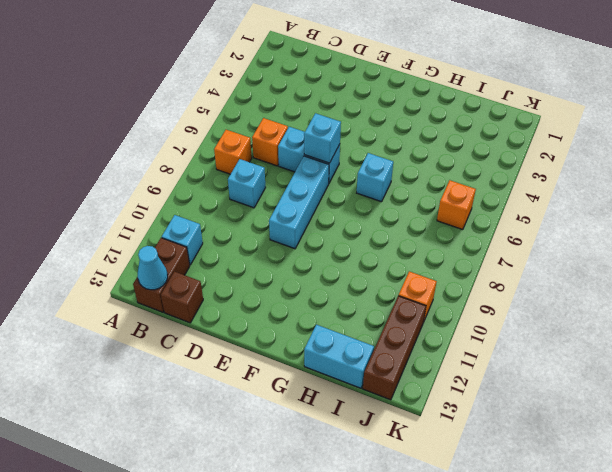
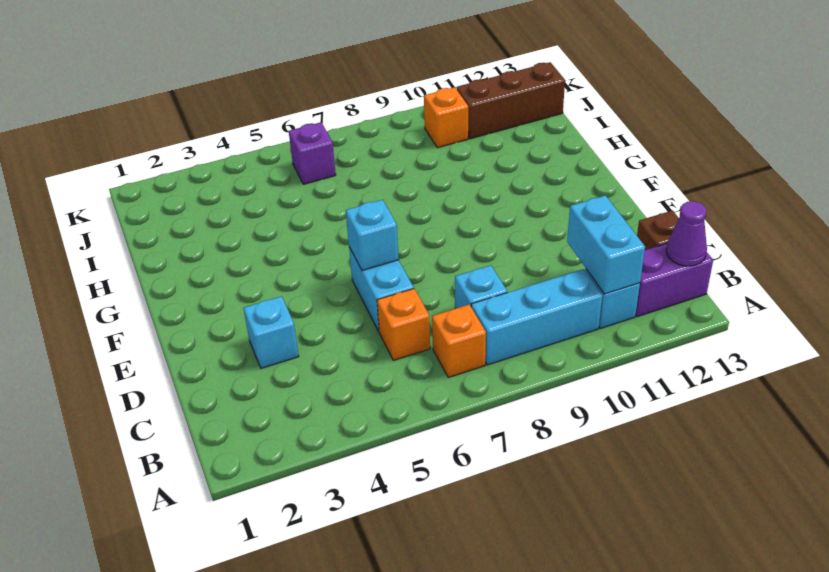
brown brick B12:B13 level 1 -> purple brick B12:B13 level 1
cyan cone B13 level 2 -> purple cone B13 level 2
cyan brick E7:E9 level 1 -> cyan brick B8:B10 level 1
cyan brick G6 level 1 -> cyan brick D3 level 1
cyan brick H13:I13 level 1 -> cyan brick B11:C11 level 2
orange brick J6 level 1 -> purple brick J6 level 1

